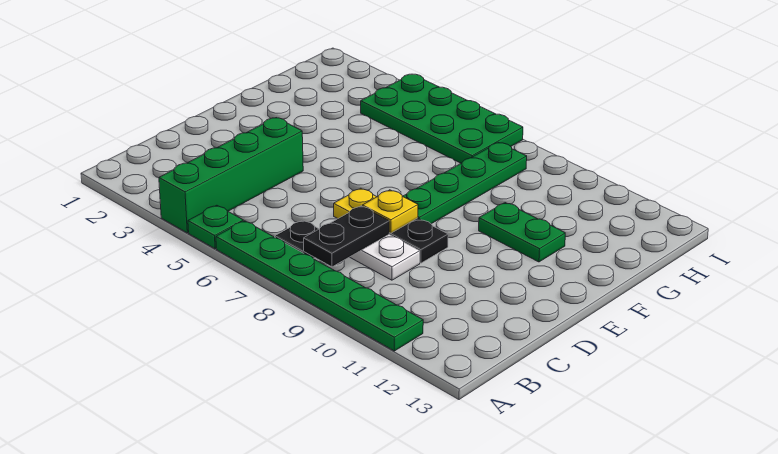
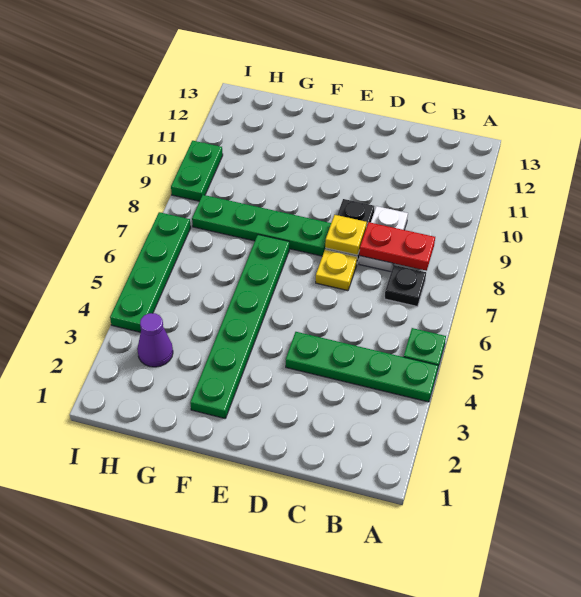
green brick A4:D4 level 1 -> green plate A4:D4 level 1
green plate A6:A11 level 1 -> green plate F2:F7 level 1
black plate B8:C8 level 2 -> red plate B8:C8 level 2
green plate F10:F11 level 1 -> green plate I9:I10 level 1
none -> purple cone H3 level 1
green plate H4:I7 level 1 -> green plate I4:I7 level 1

